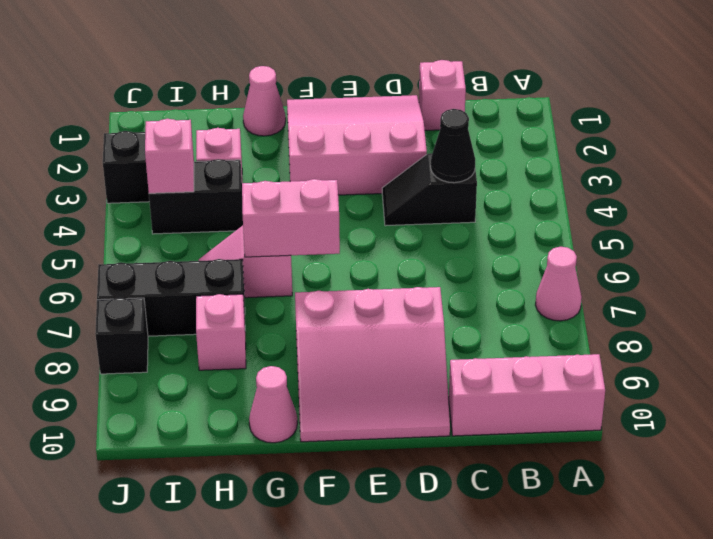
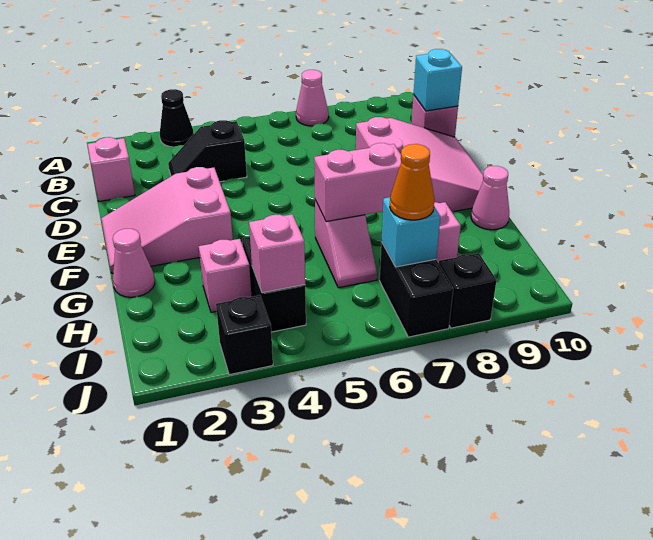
pink brick A10:C10 level 1 -> pink brick C10 level 1
black slope C4:D4 level 1 top C -> black slope C3:C4 level 1 top 4
black cone C4 level 2 -> black cone A3 level 1
none -> cyan brick C10 level 2
pink slope D1:F3 level 1 top 3 -> pink slope E1:F3 level 1 top 3
pink brick F6:G6 level 2 -> pink brick G6:G7 level 2
black brick H7:J7 level 1 -> black brick I7:J7 level 1
none -> cyan brick I7 level 2
none -> orange cone I7 level 3

